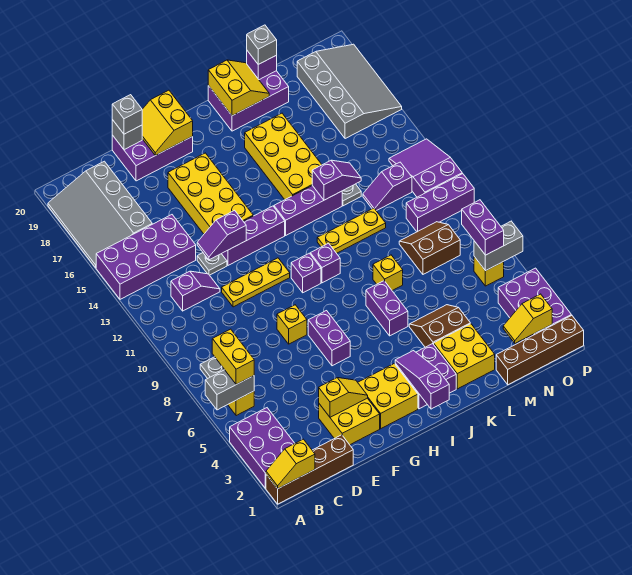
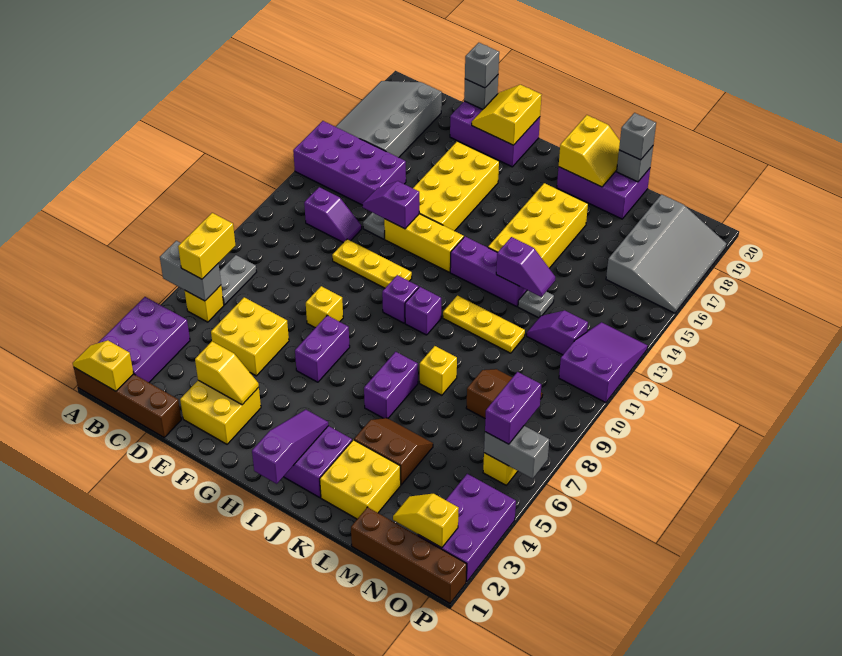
purple brick F13:H13 level 1 -> yellow brick F13:H13 level 1
yellow brick G2:H3 level 1 -> yellow brick D5:E6 level 1
purple brick L20 level 2 -> grey brick L20 level 2
purple brick N10:P10 level 1 -> none

